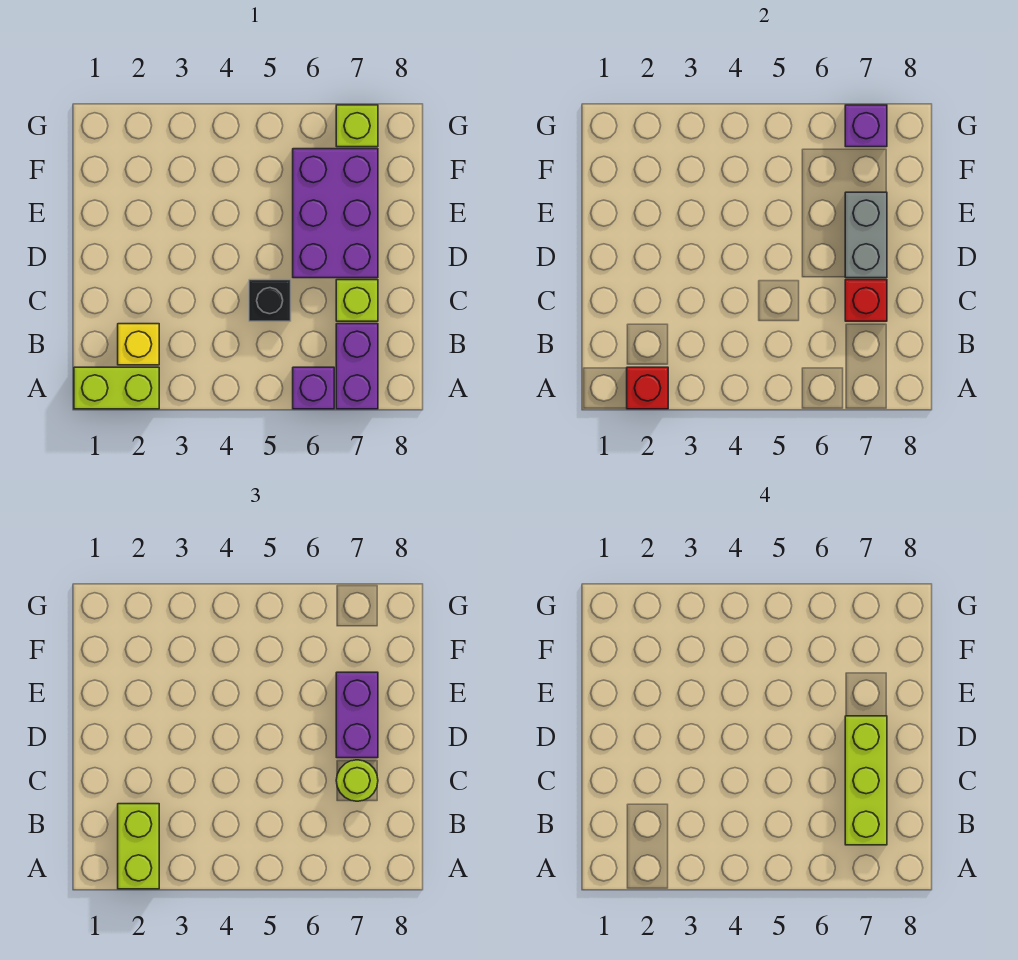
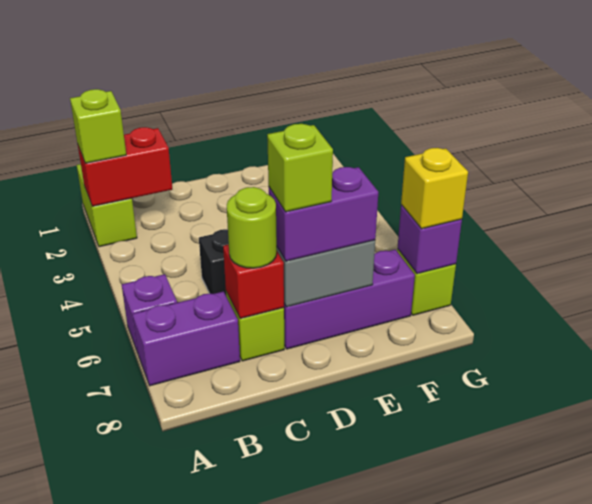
red brick A2 level 2 -> red brick A2:B2 level 2
lime brick A2:B2 level 3 -> lime brick A2 level 3
yellow brick B2 level 1 -> yellow brick G7 level 3
lime brick B7:D7 level 4 -> lime brick D7 level 4
purple brick D6:F7 level 1 -> purple brick D7:F7 level 1

